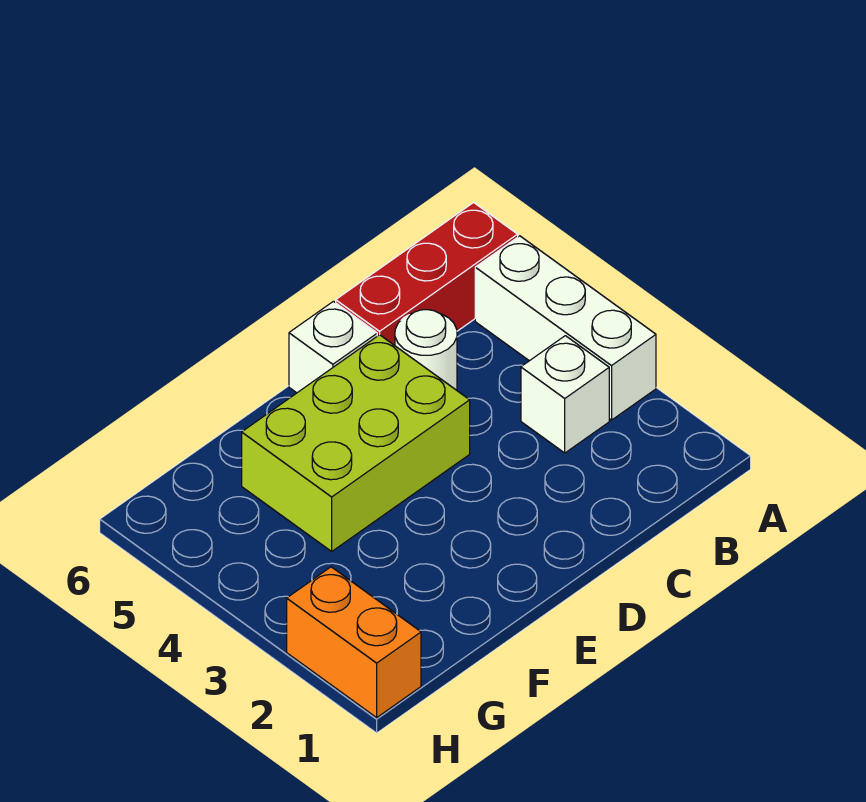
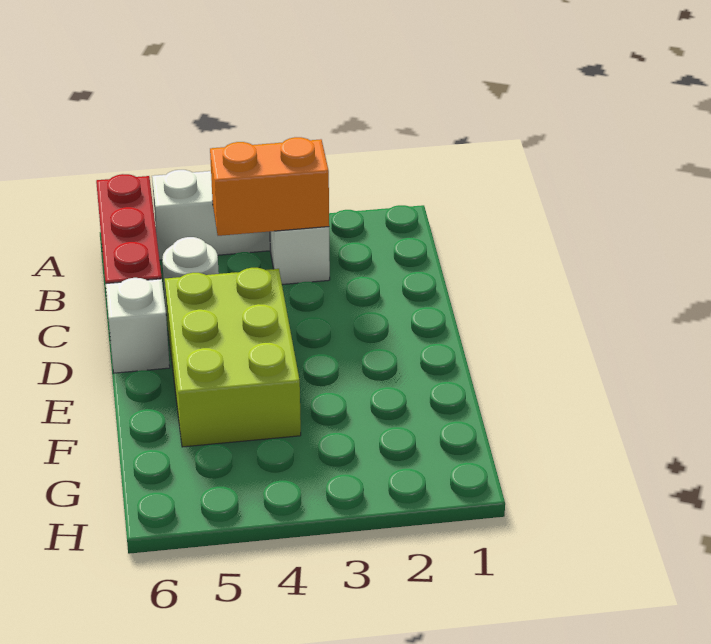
orange brick H1:H2 level 1 -> orange brick B3:B4 level 2

